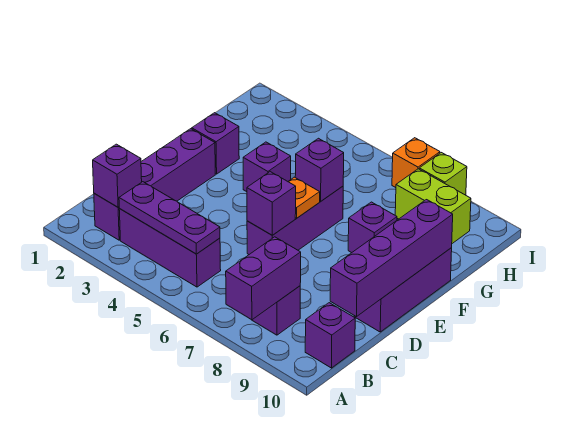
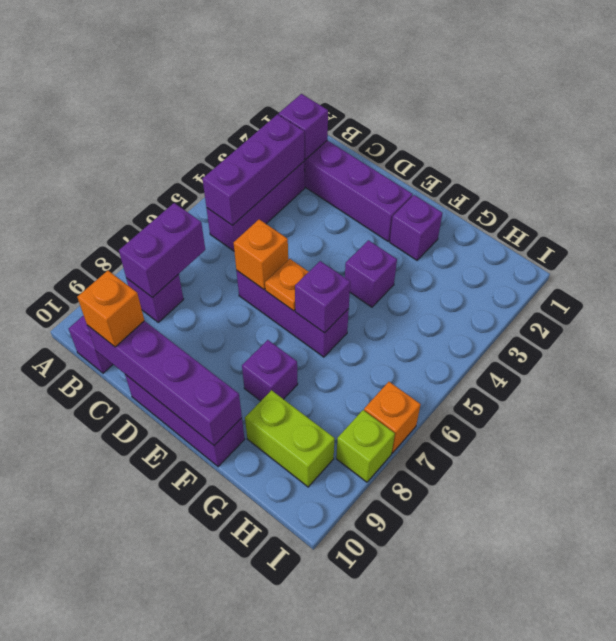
purple brick A8:B8 level 2 -> purple brick B7:B8 level 2
purple plate B3:B5 level 2 -> purple brick B3:B5 level 2
none -> orange brick C10 level 3
purple brick D6 level 2 -> orange brick D6 level 2
lime brick H8:H9 level 1 -> lime brick G9:H9 level 1

